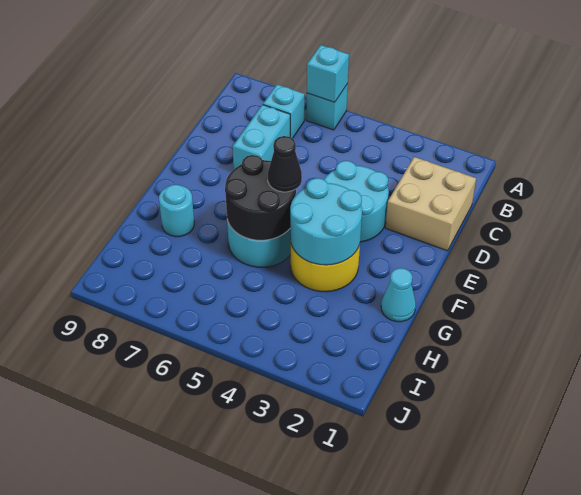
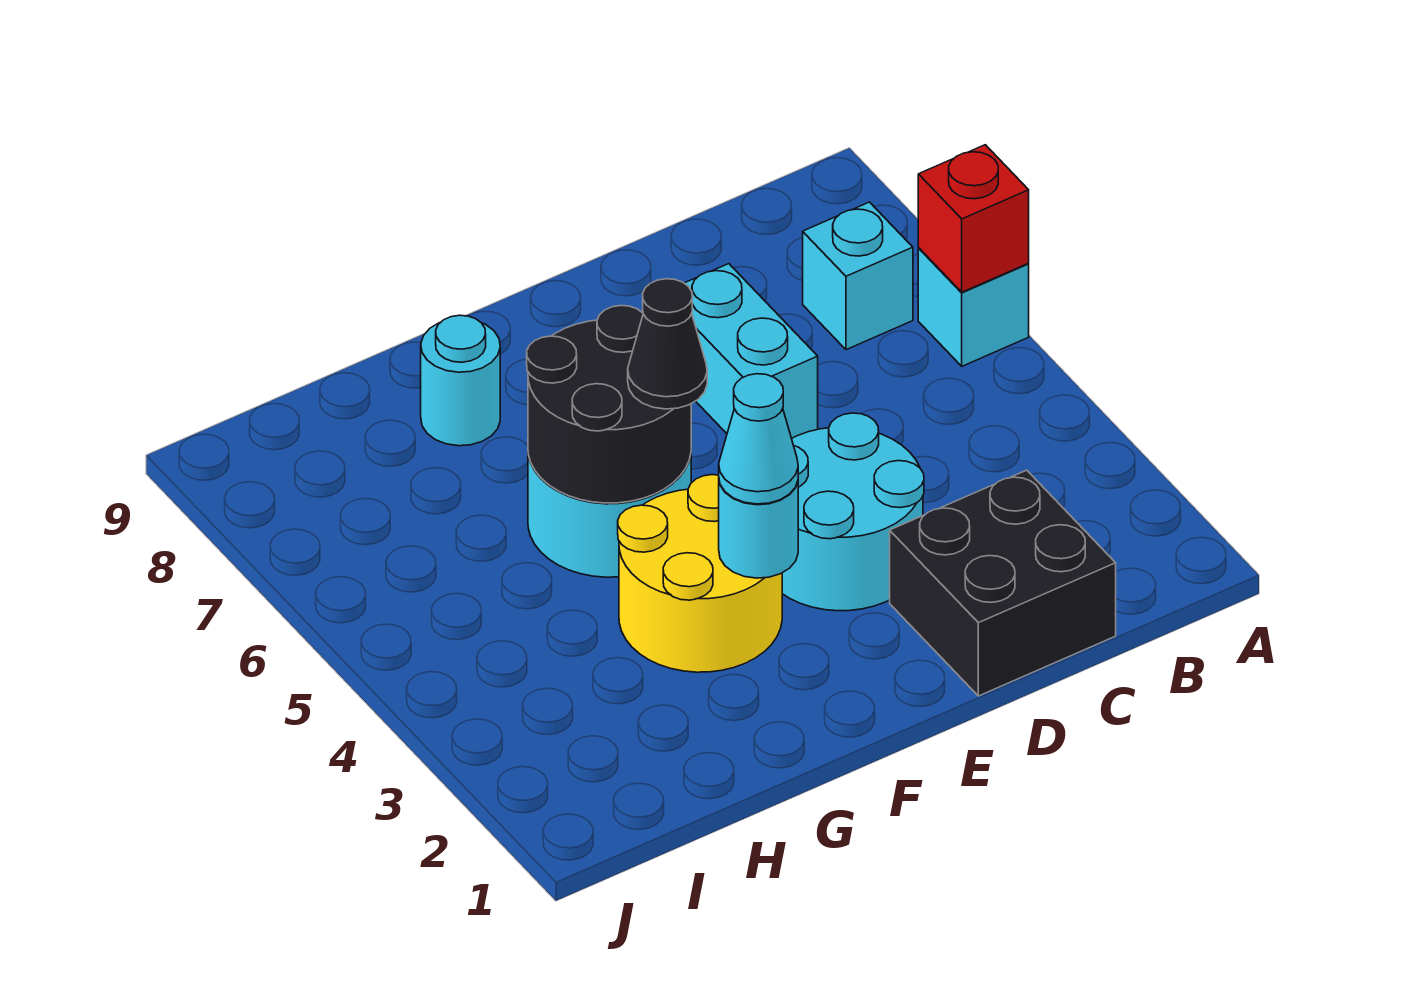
cyan brick A6 level 2 -> red brick A6 level 2
tan brick C1:D2 level 1 -> black brick C1:D2 level 1
cyan brick C7:D7 level 1 -> cyan brick D6:D7 level 1
cyan round brick F3:G4 level 2 -> cyan round brick F3 level 2
cyan cone G1 level 1 -> cyan cone F3 level 3

